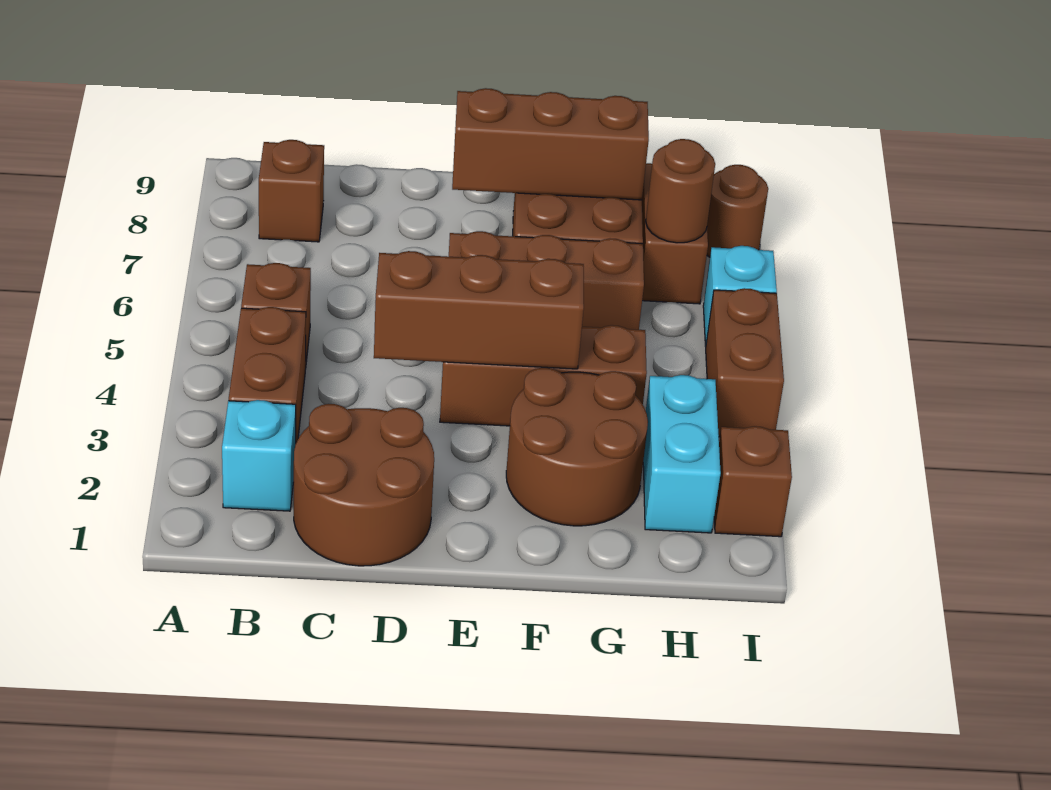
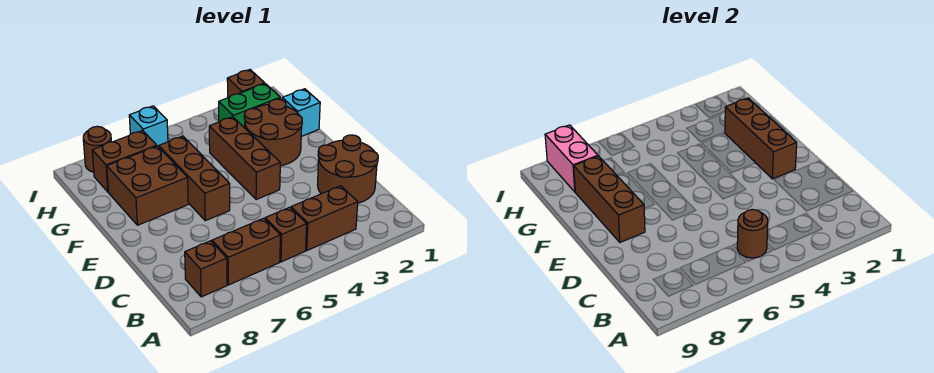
cyan brick B2 level 1 -> cyan brick G1 level 1
brown brick D4:F4 level 2 -> brown brick E2:G2 level 2
cyan brick H2:H3 level 1 -> green brick H2:H3 level 1
brown round brick H7 level 2 -> brown round brick B5 level 2
none -> pink brick H8:I8 level 2
brown brick I4:I5 level 1 -> brown brick B6:B7 level 1

